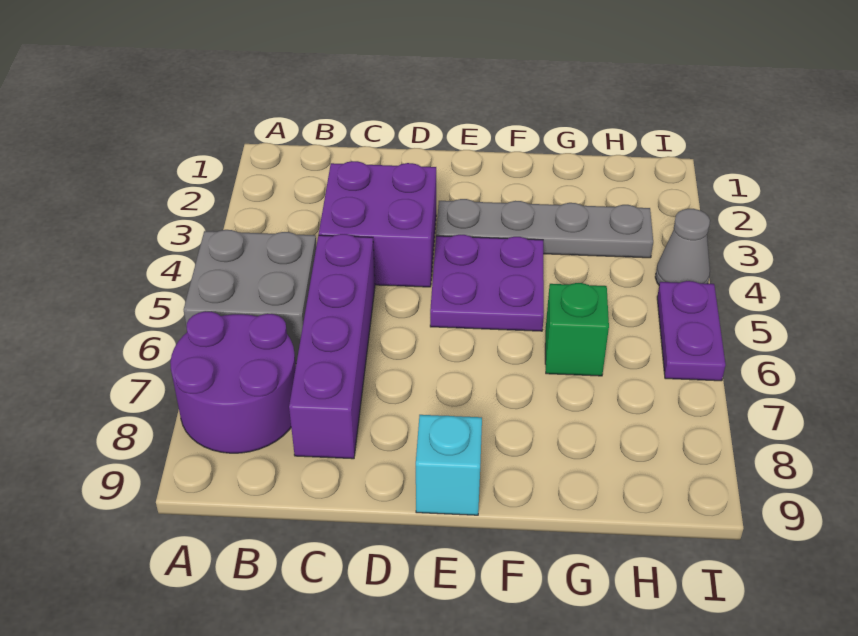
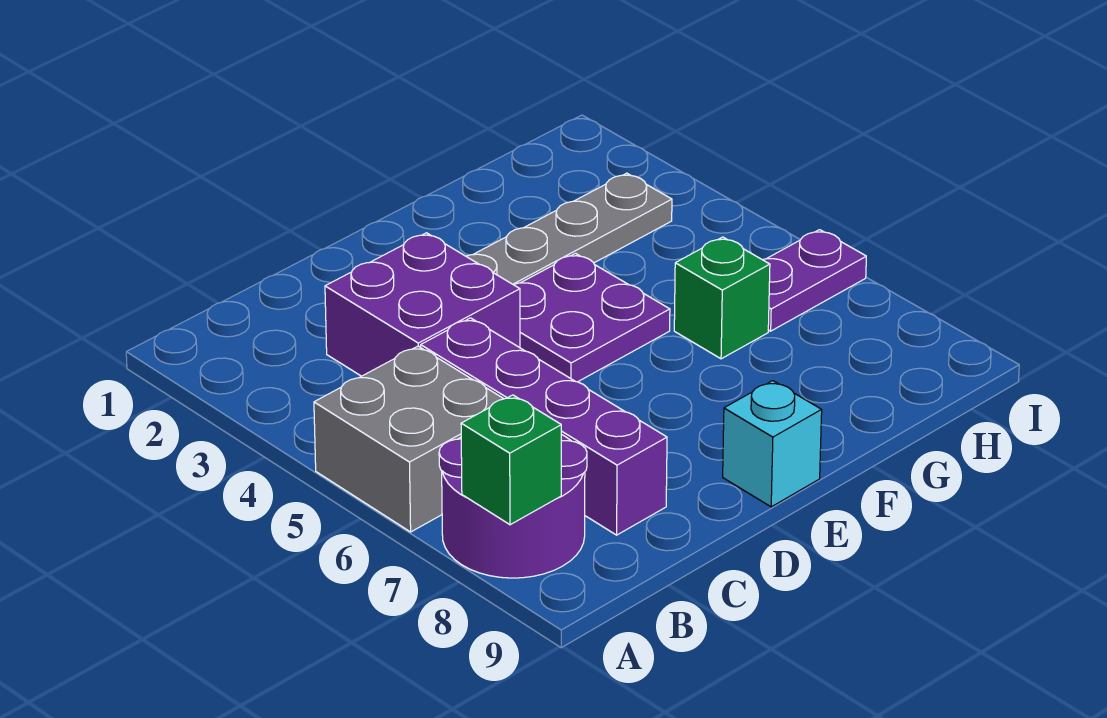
none -> green brick A8 level 2
grey cone I4 level 1 -> none
purple plate I5:I6 level 1 -> purple plate H6:I6 level 1

